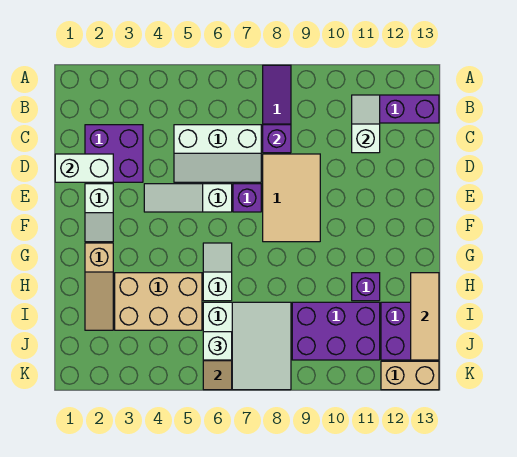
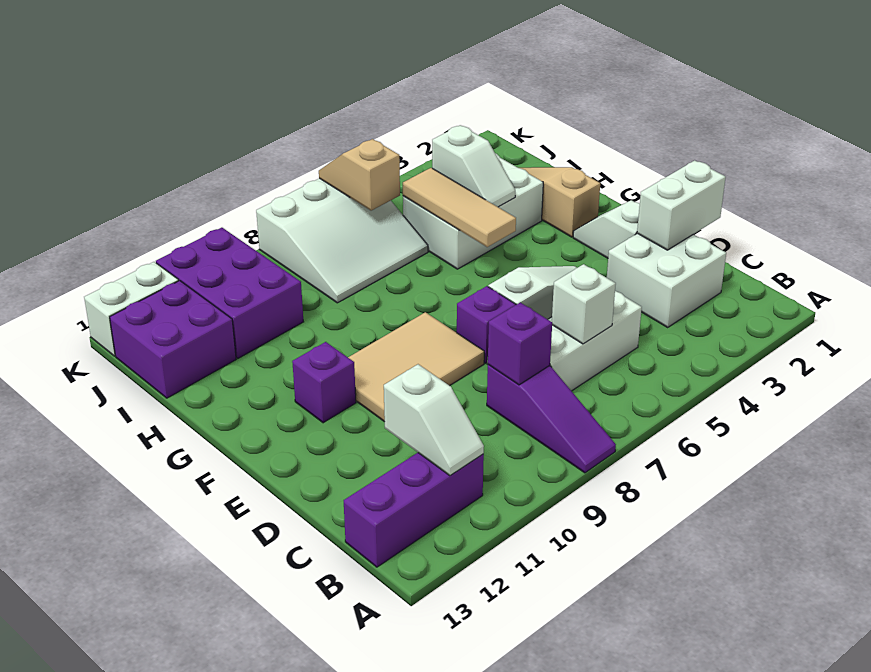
purple brick C2:D3 level 1 -> white brick C2:D3 level 1
tan tile D8:F9 level 1 -> tan tile E8:F10 level 1
white slope G6:H6 level 1 top H -> white slope H4:I4 level 2 top I
tan brick H3:I5 level 1 -> white brick H3:I5 level 1
purple brick H11 level 1 -> purple brick F11 level 1
tan tile H13:J13 level 2 -> tan tile G5:I5 level 2
white slope I6:K8 level 1 top 6 -> white slope I6:K8 level 1 top K
purple brick I9:J11 level 1 -> purple brick I10:K11 level 1
white brick J6 level 3 -> white brick C6 level 2
tan brick K12:K13 level 1 -> white brick K12:K13 level 1

